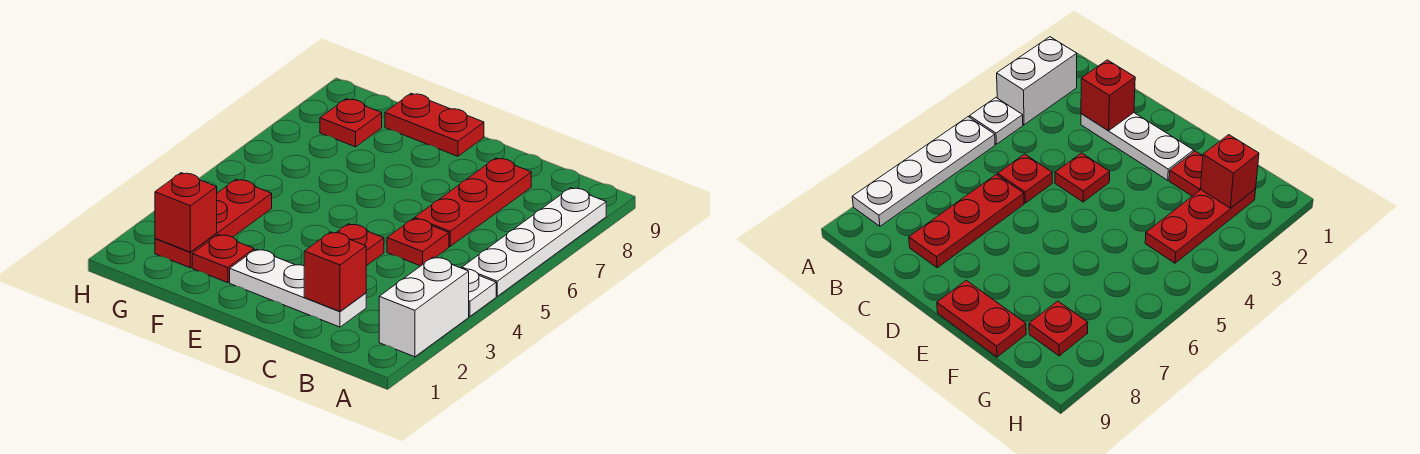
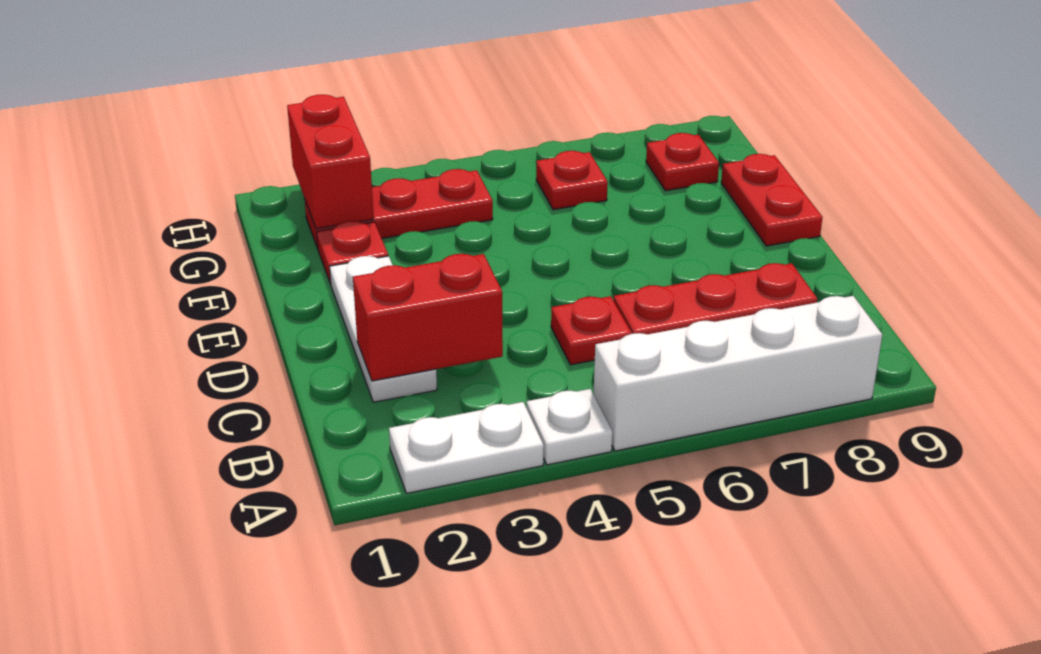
white brick A2:A3 level 1 -> white plate A2:A3 level 1
white plate A5:A8 level 1 -> white brick A5:A8 level 1
red brick C2 level 2 -> red brick C2:C3 level 2
red plate D4 level 1 -> red plate G6 level 1
red brick G2 level 2 -> red brick G2:H2 level 2

